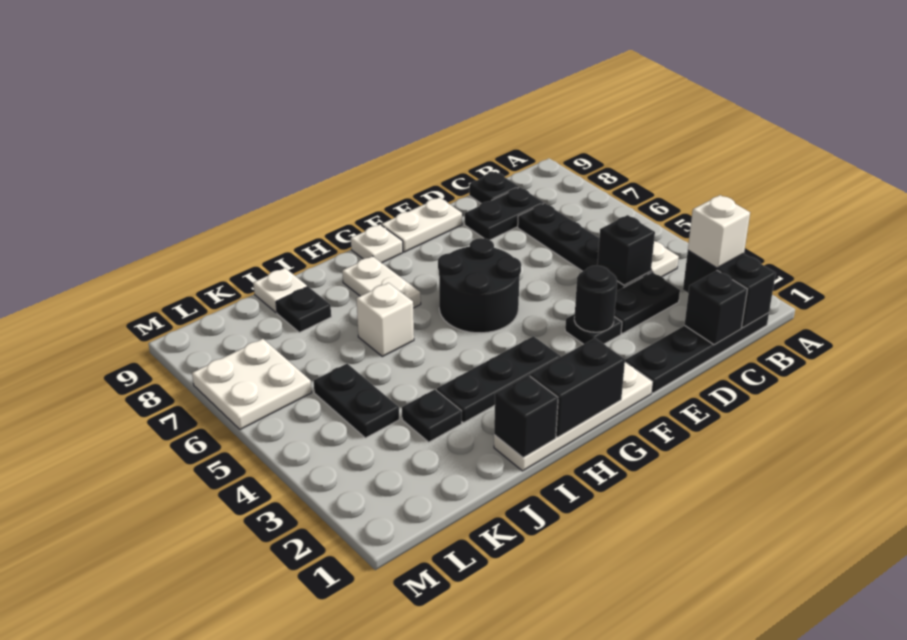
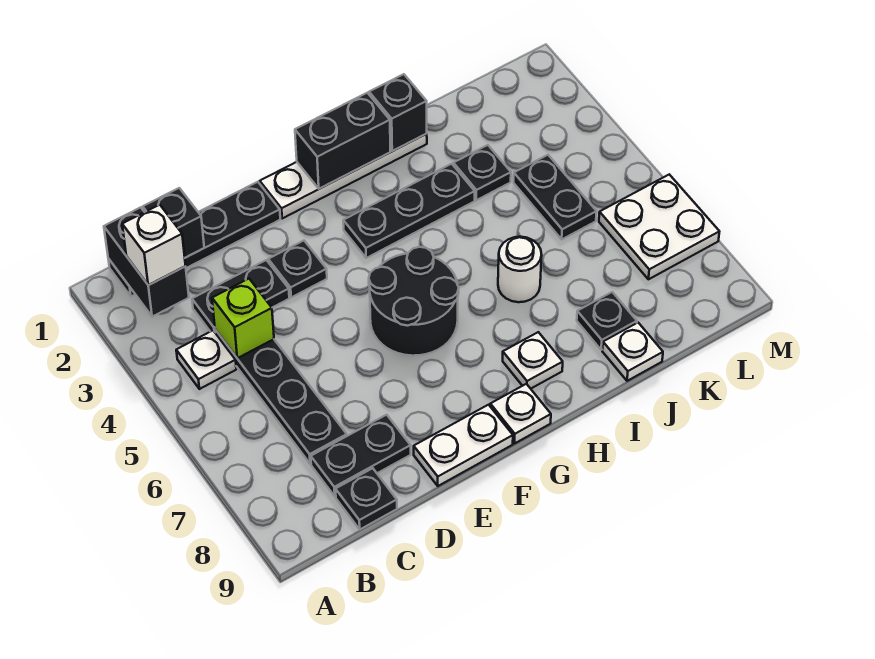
black brick C4 level 2 -> lime brick C4 level 2
black round brick E3 level 2 -> none
white plate H7:H8 level 1 -> white plate H8 level 1
white brick I6 level 1 -> white round brick I6 level 1

